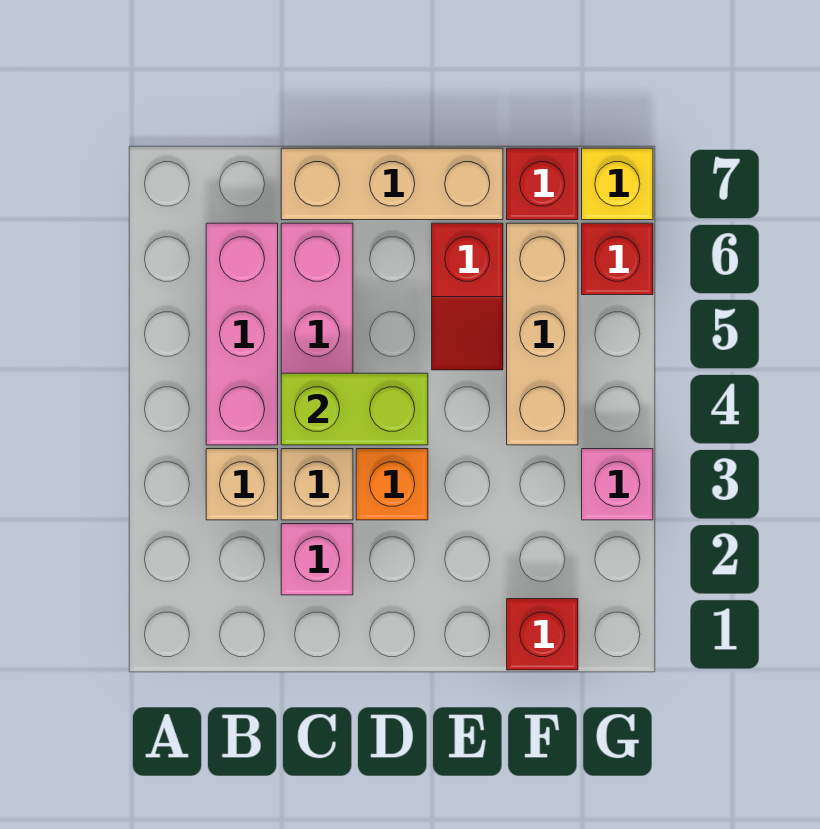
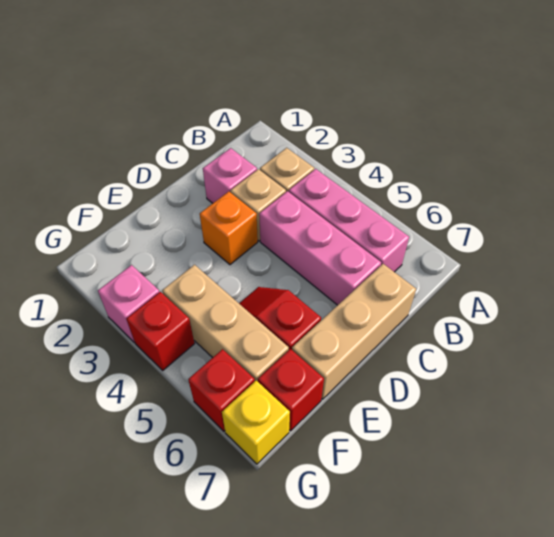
lime brick C4:D4 level 2 -> none
red brick F1 level 1 -> red brick G4 level 1

